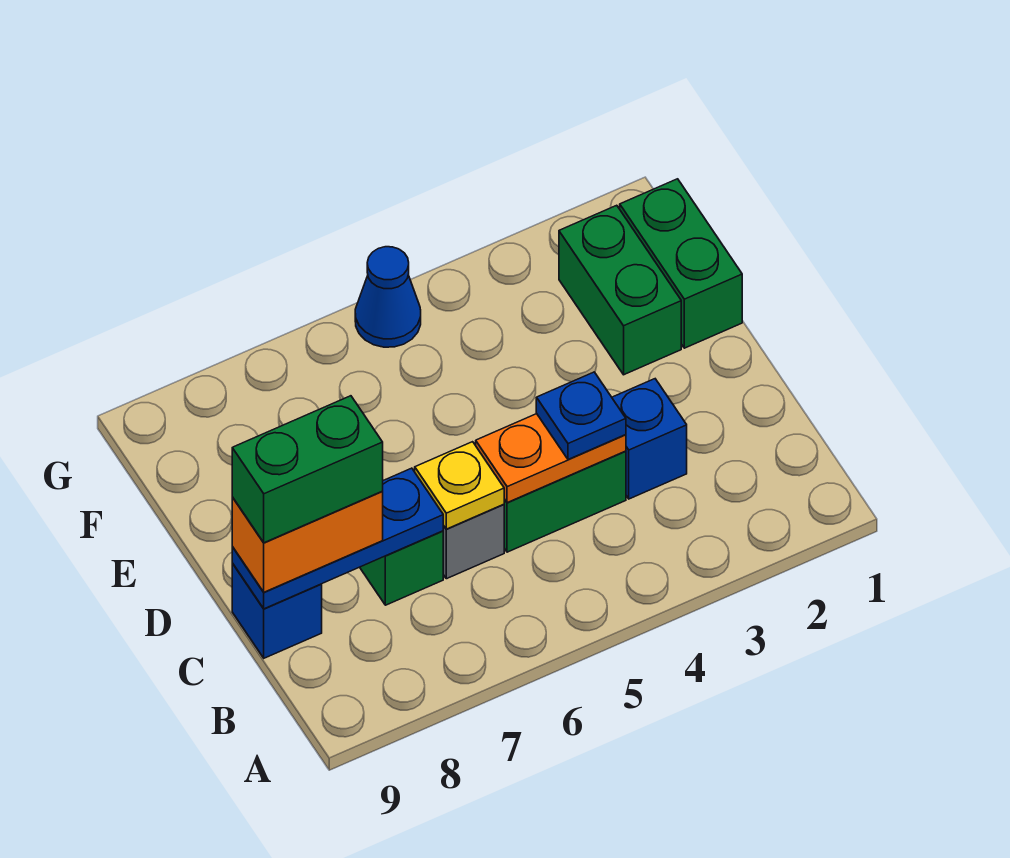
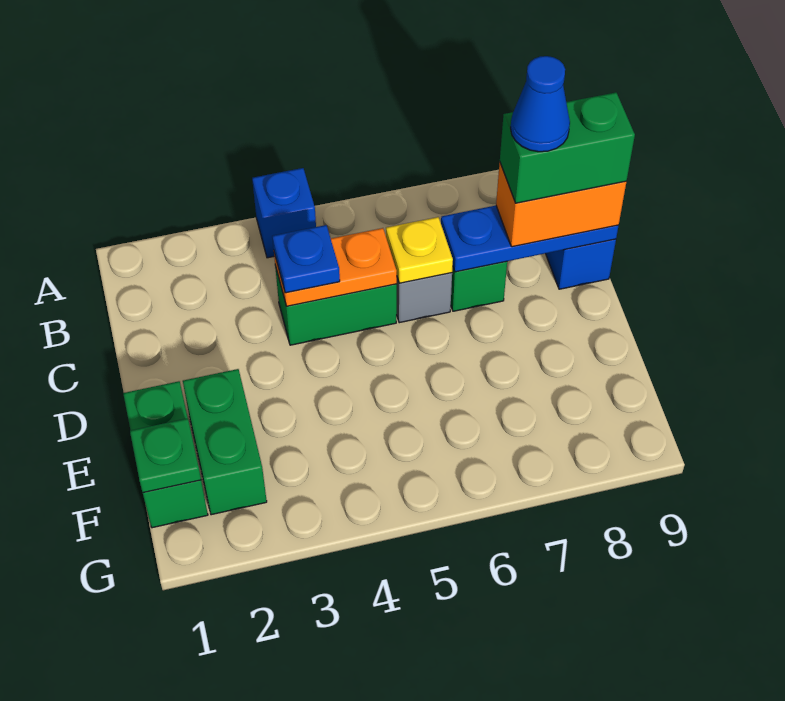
blue brick C3 level 1 -> blue brick A4 level 1
none -> green plate F1 level 2
blue cone G5 level 1 -> blue cone C8 level 5

